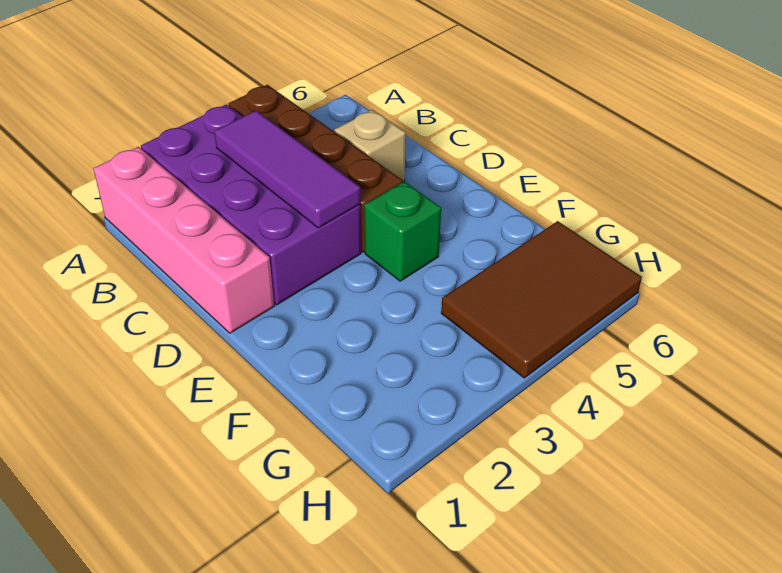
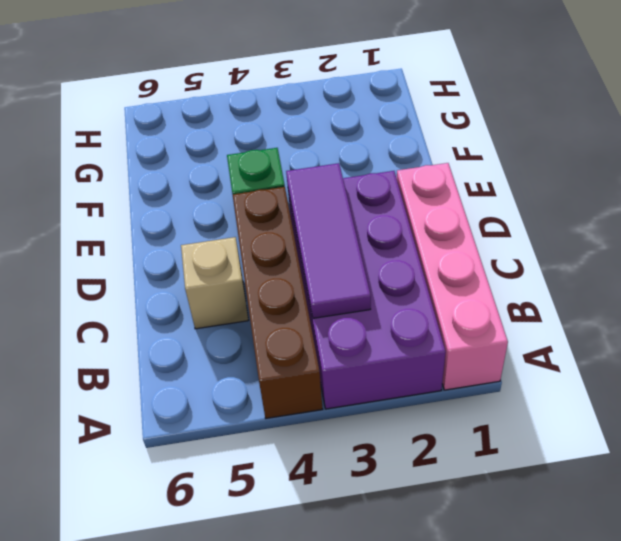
brown tile G4:H6 level 1 -> none

